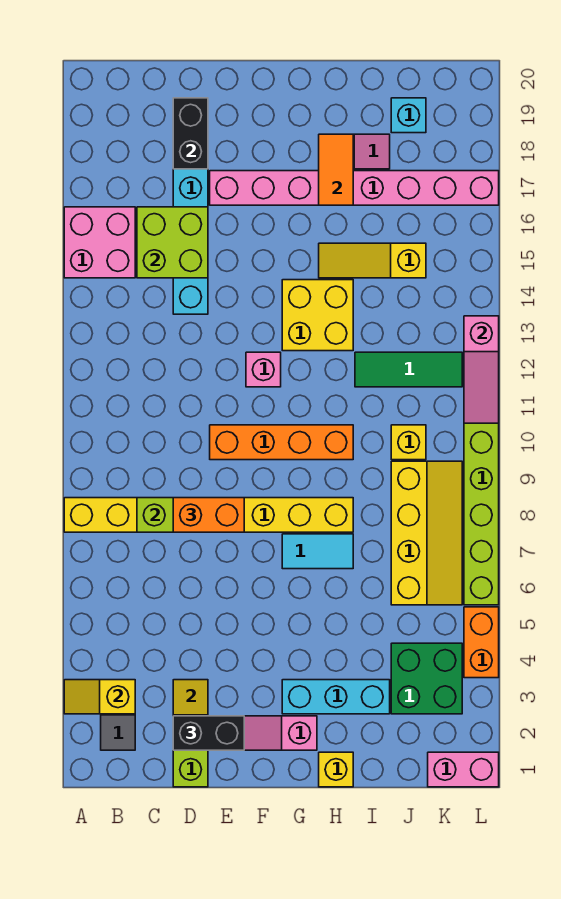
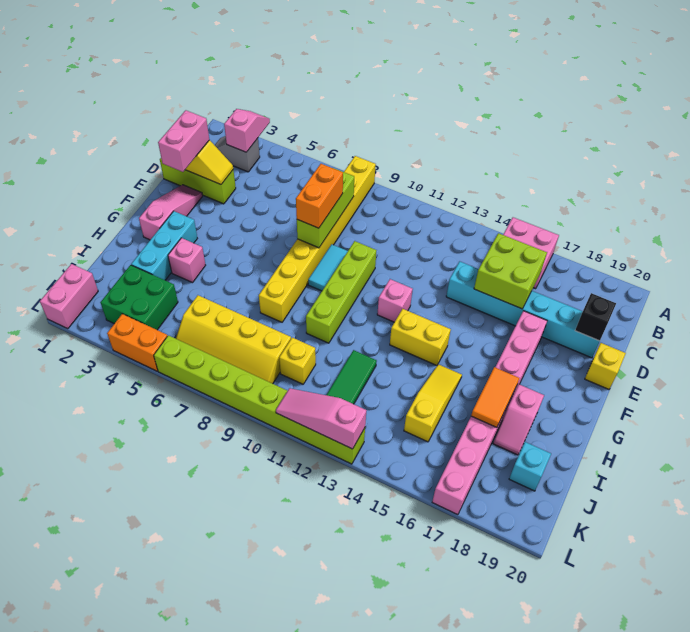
yellow slope A3:B3 level 2 top B -> pink slope A3:B3 level 2 top B
black brick D2:E2 level 3 -> pink brick D2:E2 level 3
black brick D18:D19 level 2 -> black brick D19 level 2
orange brick E10:H10 level 1 -> lime brick E10:H10 level 1
cyan tile G7:H7 level 1 -> cyan tile E9:F9 level 1
yellow brick G13:H14 level 1 -> yellow brick G13:G14 level 1
yellow brick H1 level 1 -> yellow brick E20 level 1
none -> pink brick H4 level 1
orange tile H17:H18 level 2 -> orange tile H17:I17 level 2

